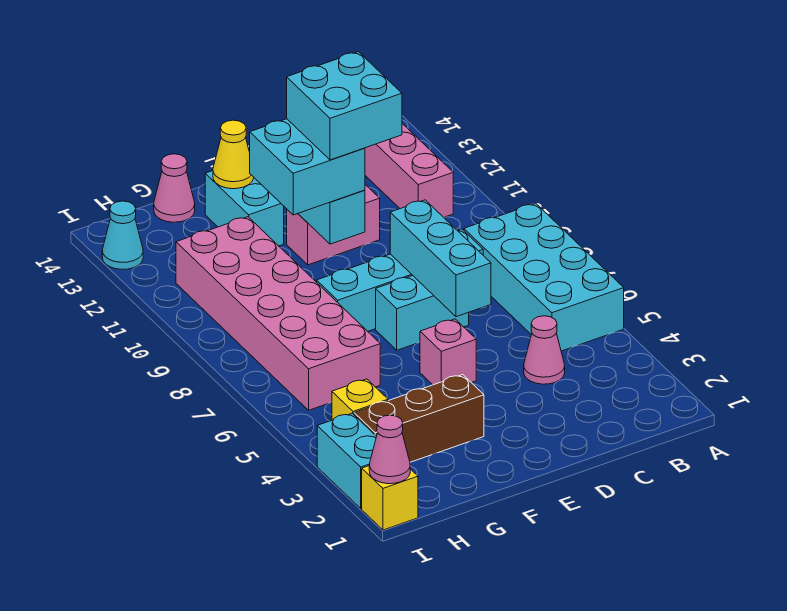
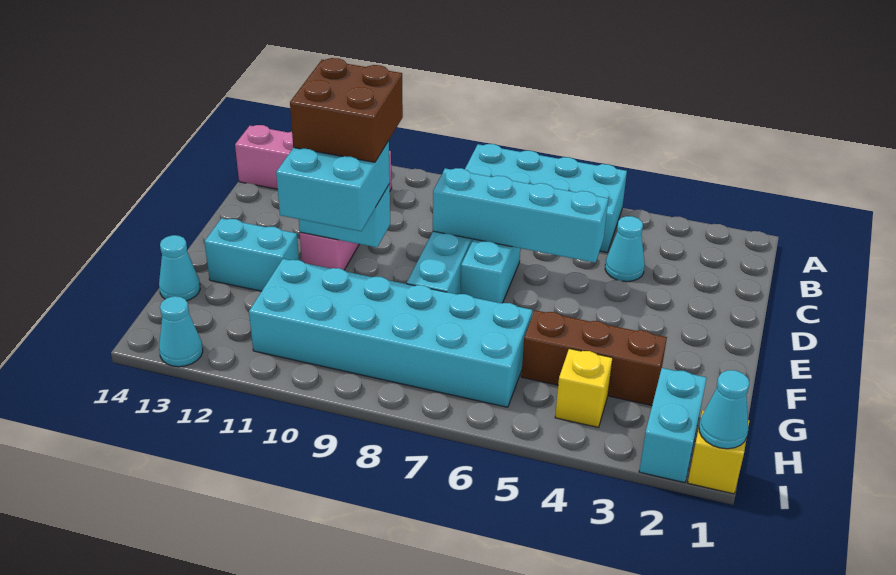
pink cone C4 level 1 -> cyan cone C4 level 1
cyan brick D6:D8 level 2 -> cyan brick D5:D8 level 2
cyan brick D10:E11 level 4 -> brown brick D10:E11 level 4
pink brick E5 level 1 -> none
brown brick F3:H3 level 1 -> brown brick G3:G5 level 1
yellow cone F13 level 2 -> none
pink brick G6:H11 level 1 -> cyan brick G6:H11 level 1
pink cone G14 level 1 -> cyan cone G14 level 1
pink cone I1 level 2 -> cyan cone I1 level 2
cyan brick I2:I3 level 1 -> cyan brick H2:I2 level 1

